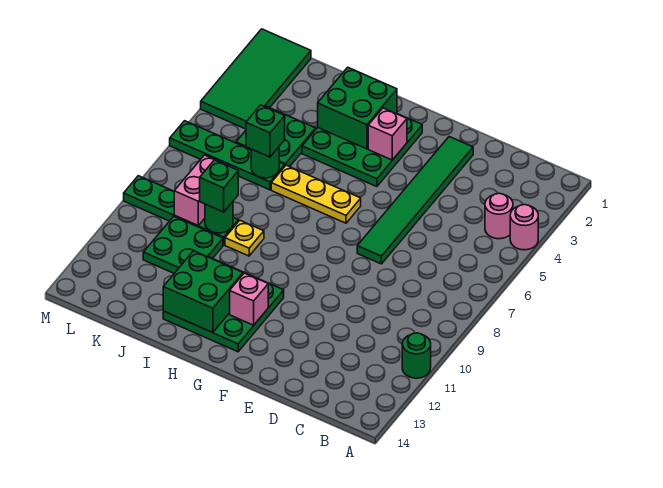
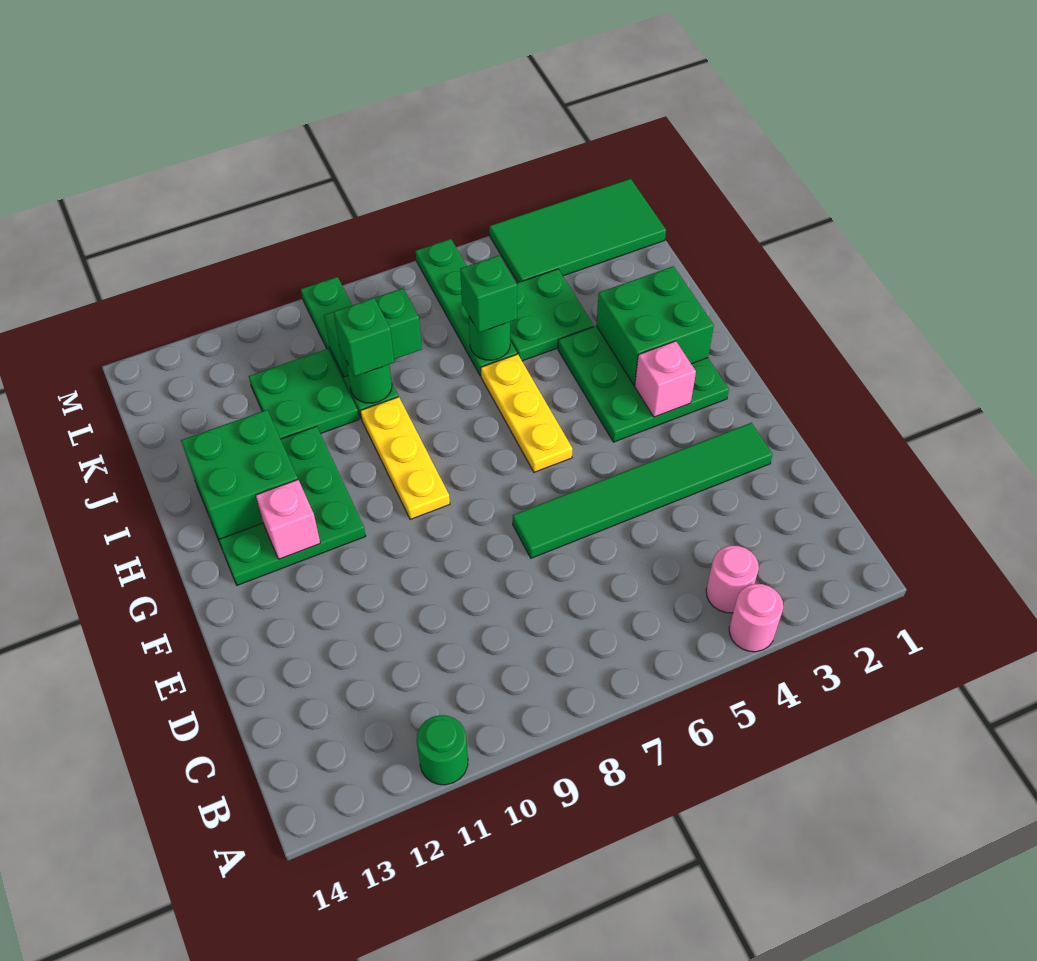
yellow plate I9 level 1 -> yellow plate G9:I9 level 1
pink brick K8:K9 level 2 -> green brick K8:K9 level 2

